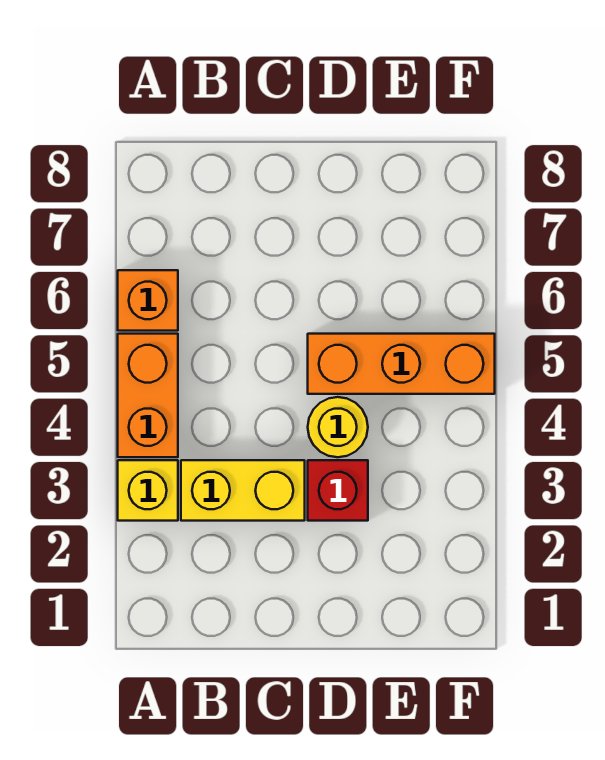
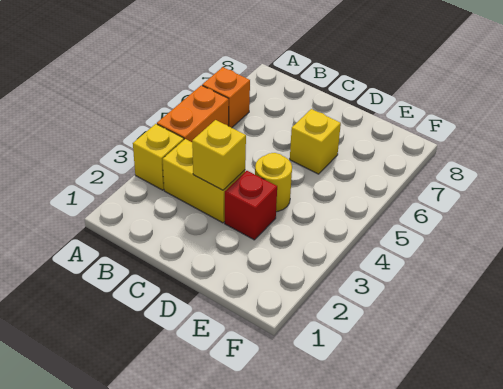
none -> yellow brick C3 level 2
orange brick D5:F5 level 1 -> none
none -> yellow brick D6 level 1

